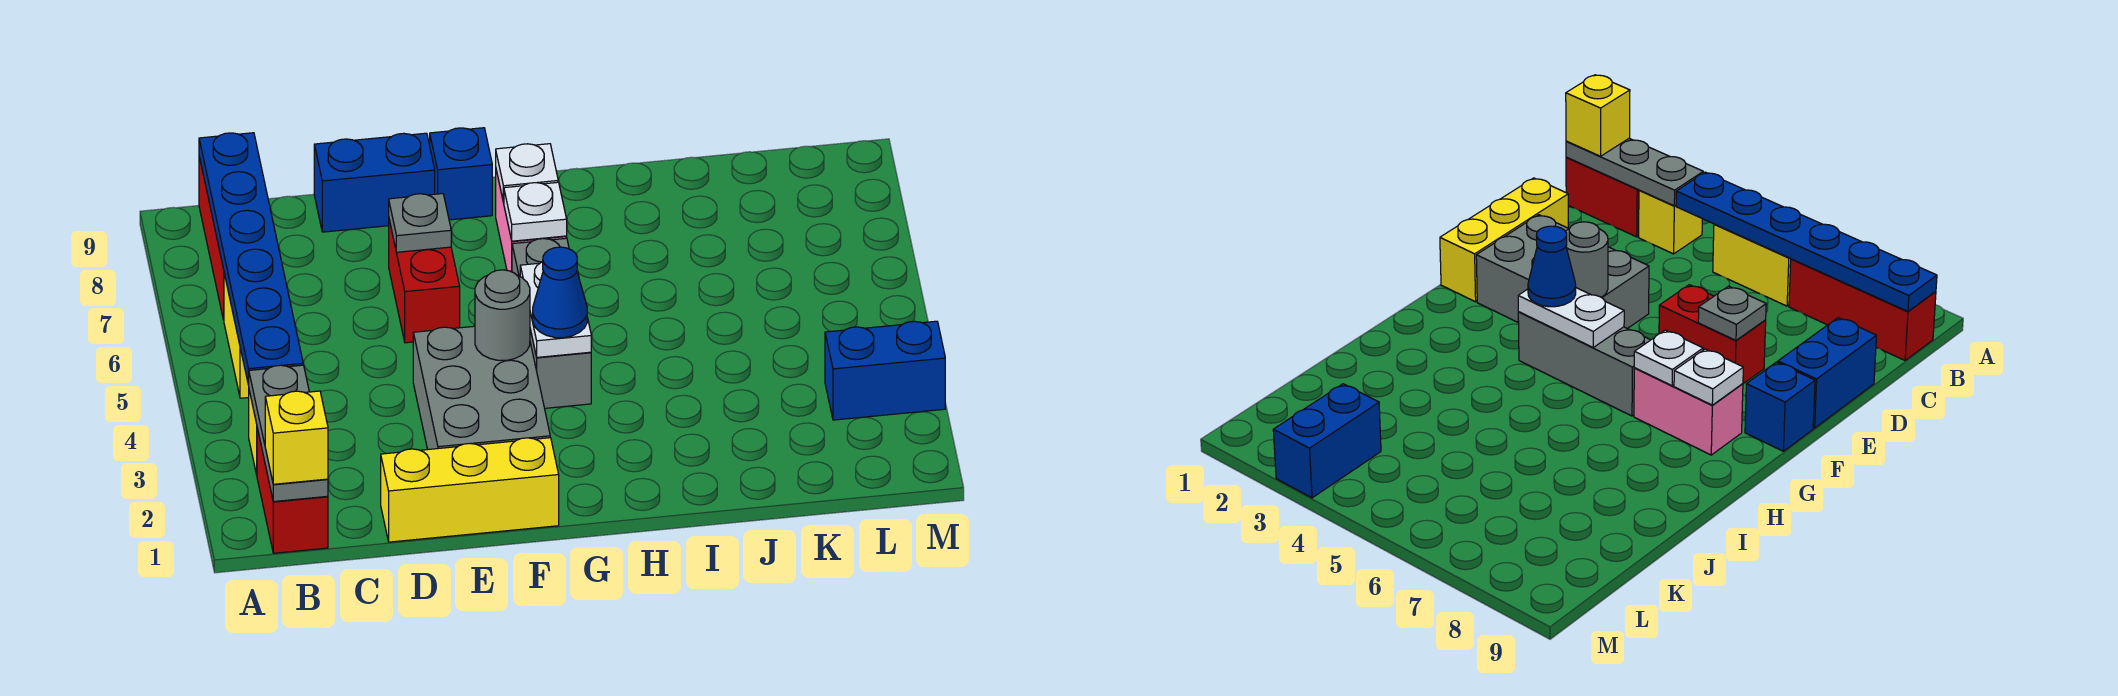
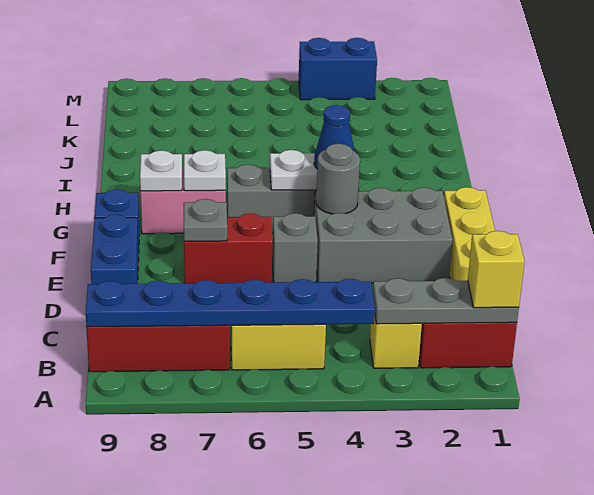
none -> grey brick E5 level 1
blue brick L3:M3 level 1 -> blue brick M3:M4 level 1

